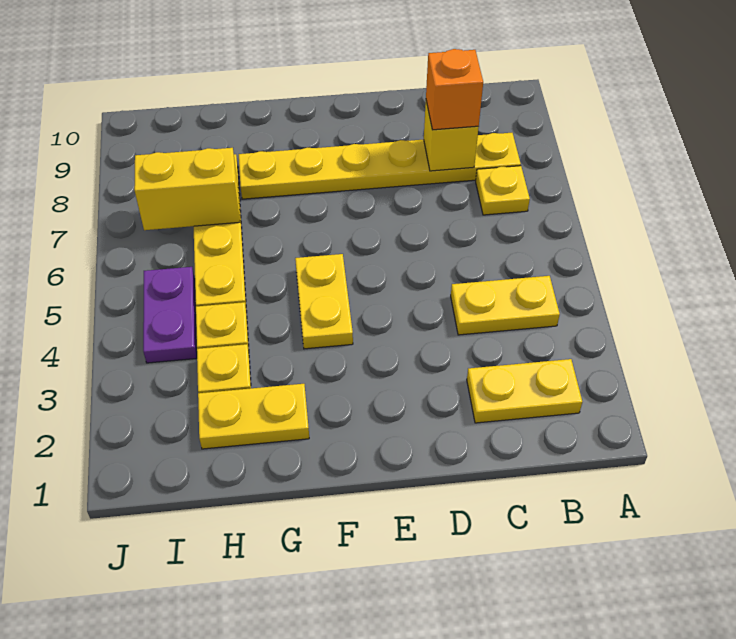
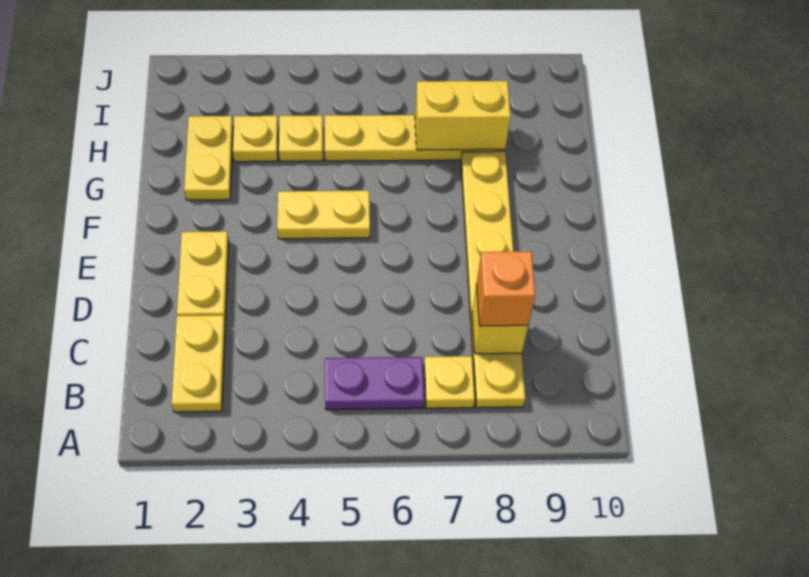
yellow plate B4:C4 level 1 -> yellow plate D2:E2 level 1
yellow brick H7:I7 level 2 -> yellow brick H7:H8 level 2
purple plate I4:I5 level 1 -> purple plate B5:B6 level 1

